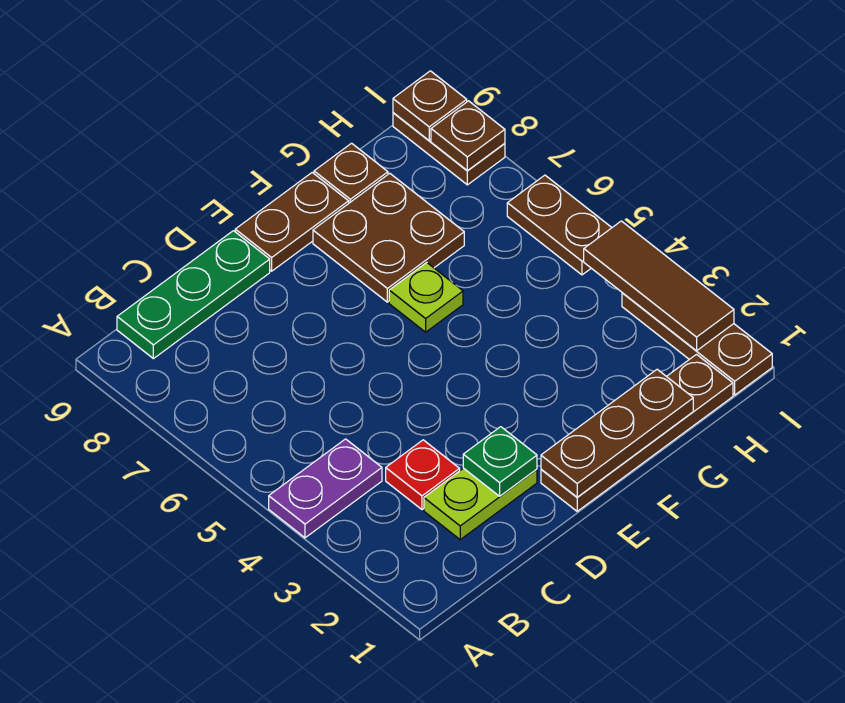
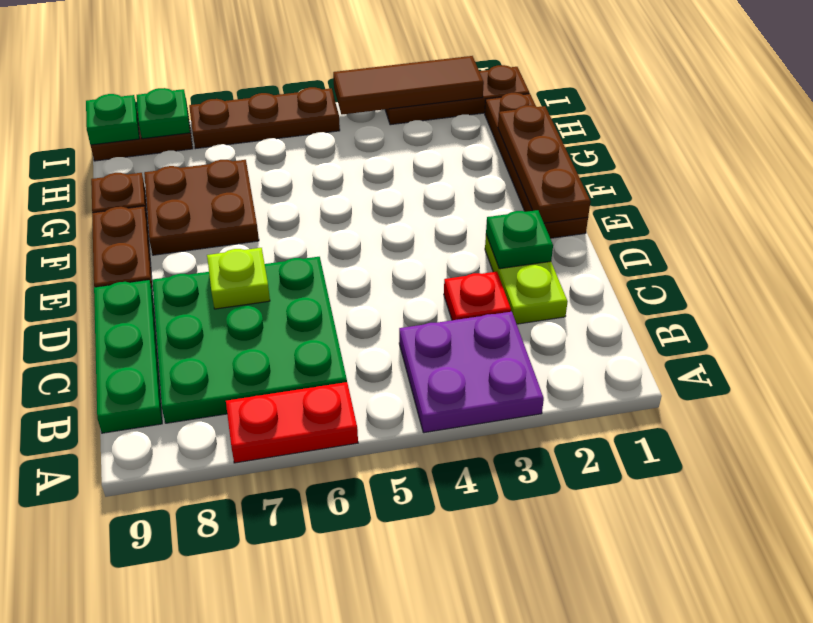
purple plate A4:B4 level 1 -> purple plate A3:B4 level 1
none -> red plate A6:A7 level 1
none -> green plate B6:D8 level 1
lime plate F6 level 1 -> lime plate D7 level 2
brown plate I5:I6 level 1 -> brown plate I5:I7 level 1
brown plate I8 level 2 -> green plate I8 level 2
brown plate I9 level 2 -> green plate I9 level 2

